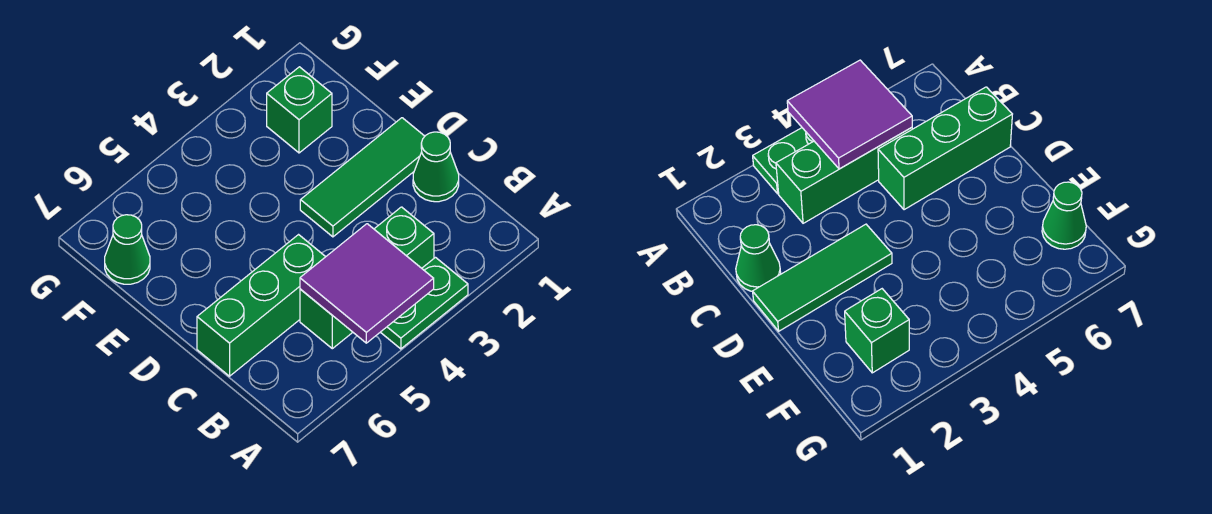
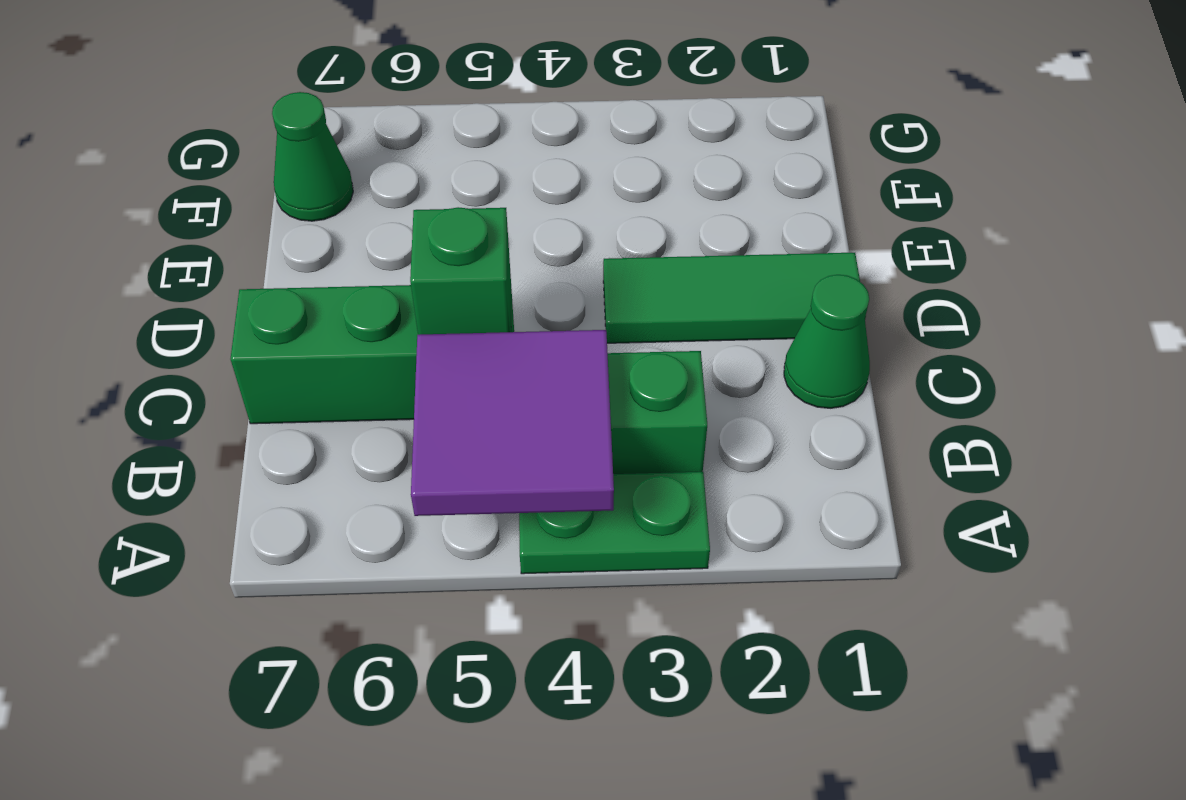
green brick F2 level 1 -> green brick C5 level 2

